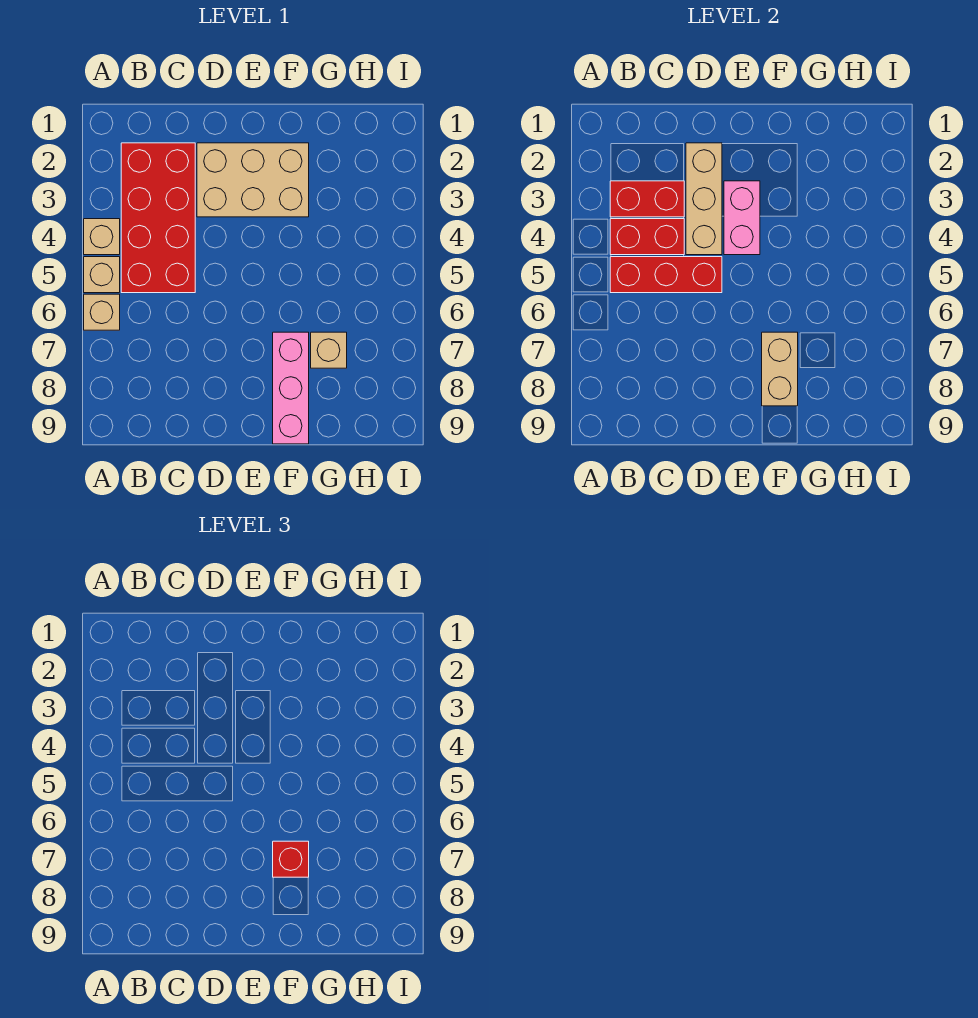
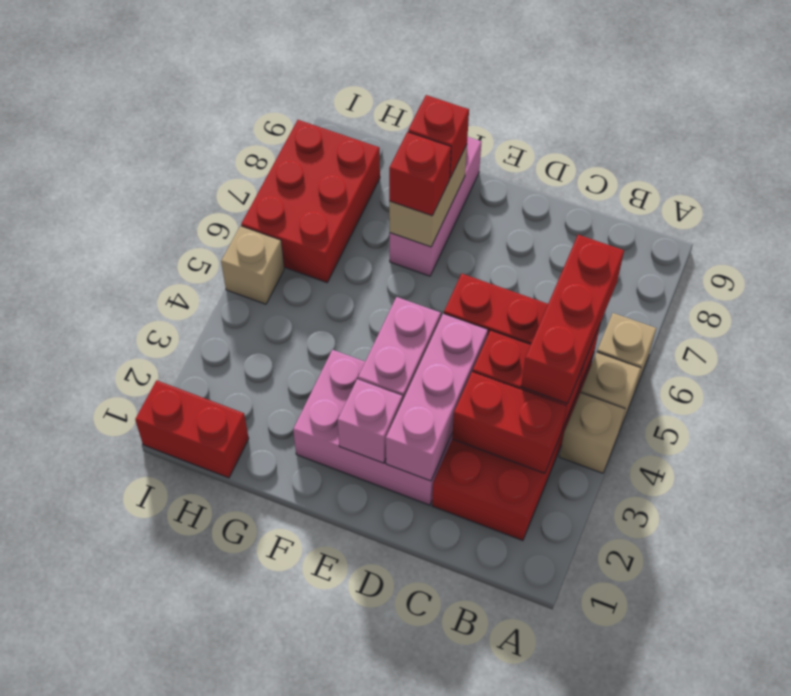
none -> red brick B4:B6 level 3
tan brick D2:F3 level 1 -> pink brick D2:F3 level 1
tan brick D2:D4 level 2 -> pink brick D2:D4 level 2
none -> pink brick E2 level 2
none -> red brick F8 level 3
tan brick G7 level 1 -> tan brick I5 level 1
none -> red brick H1:I1 level 1
none -> red brick H6:I8 level 1

